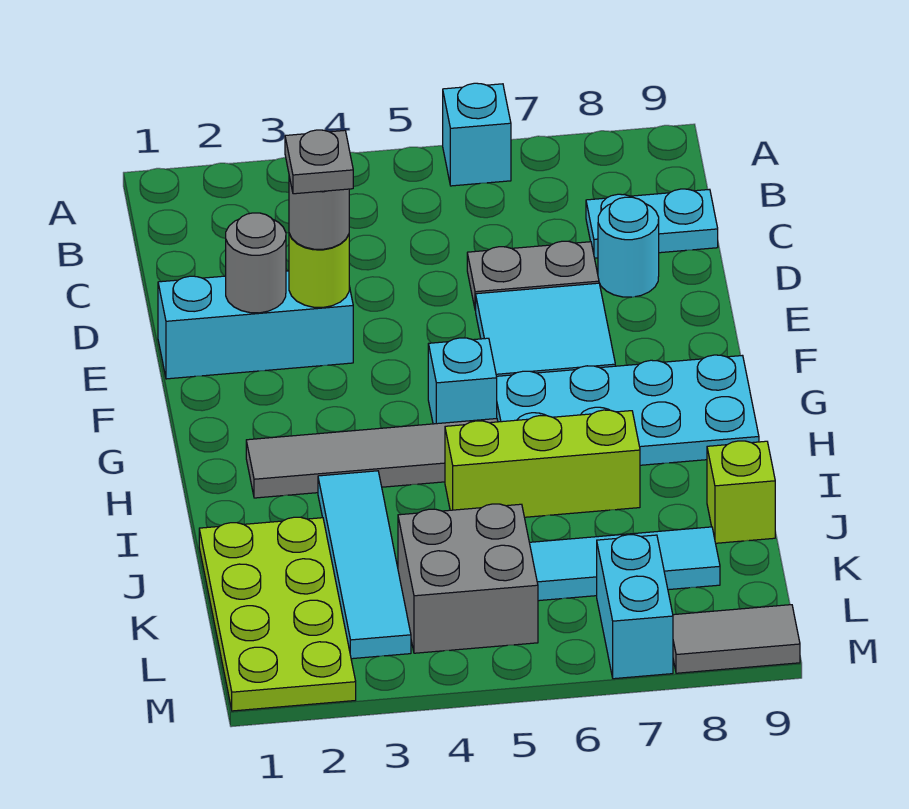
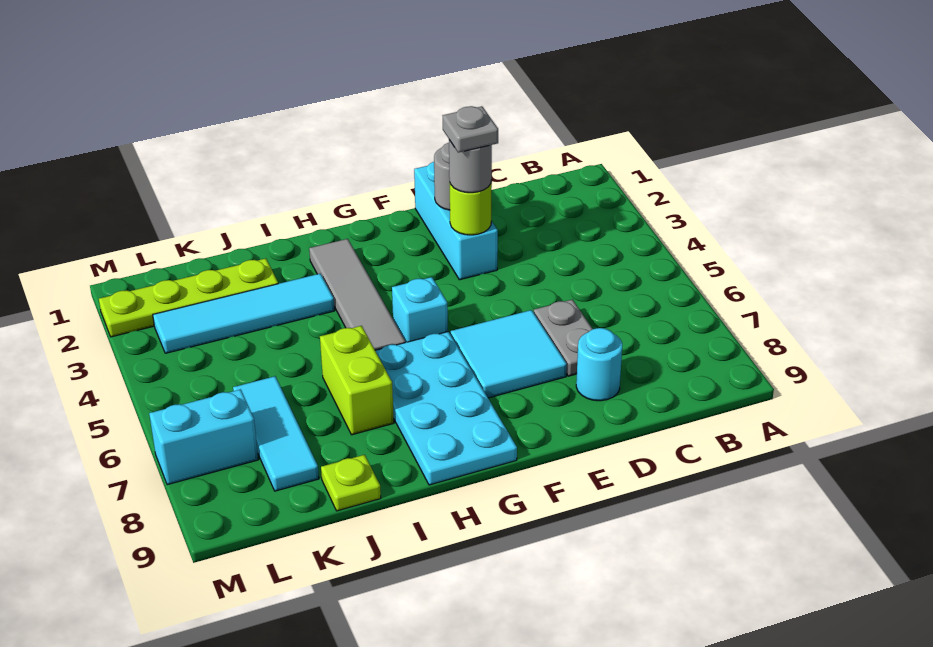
cyan brick A6 level 1 -> none
cyan plate C8:C9 level 1 -> none
lime brick I5:I7 level 1 -> lime brick I6:I7 level 1
lime plate J1:M2 level 1 -> lime plate J2:M2 level 1
lime brick J9 level 1 -> lime plate J9 level 1
grey brick K4:L5 level 1 -> none
grey tile M8:M9 level 1 -> none

